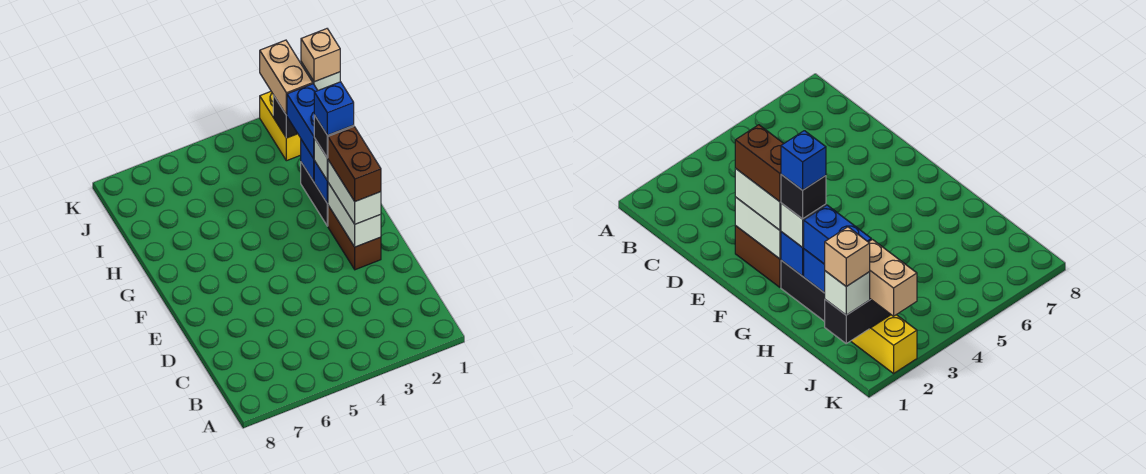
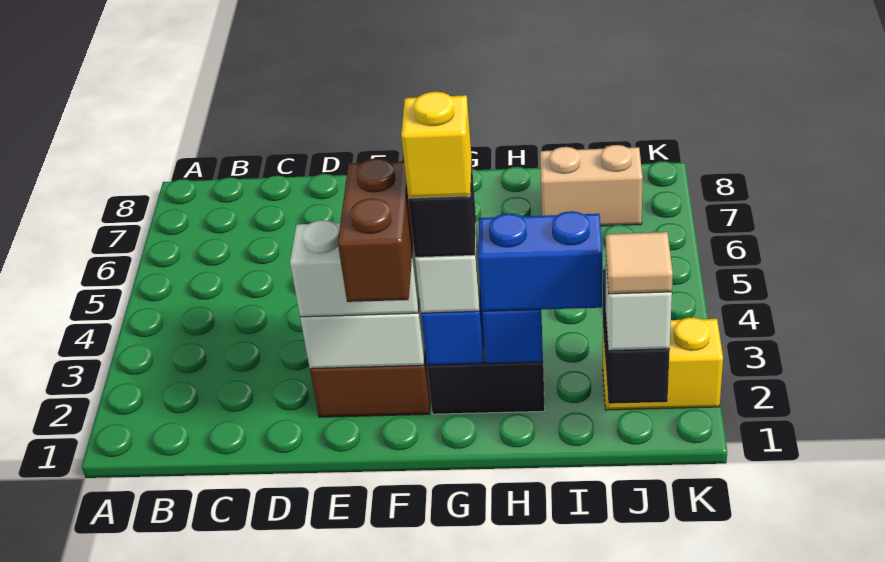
brown brick E2:F2 level 4 -> brown brick F1:F2 level 4
blue brick G2 level 5 -> yellow brick G2 level 5
tan brick J1 level 4 -> tan tile J1 level 4
tan brick J2:K2 level 3 -> tan brick I7:J7 level 1

